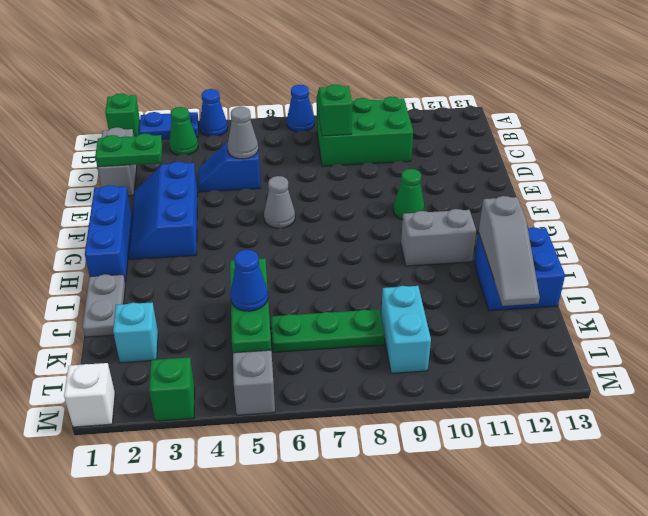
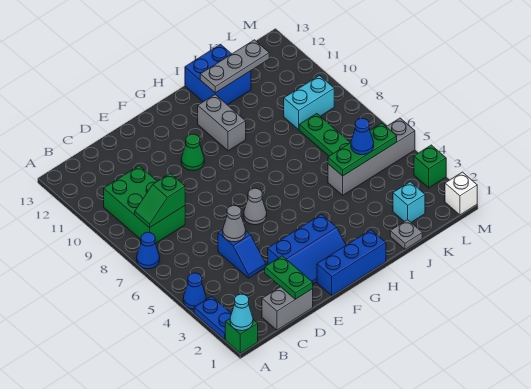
none -> cyan cone A1 level 2
green cone B3 level 1 -> none
grey plate I1:J1 level 1 -> grey plate J1 level 1
grey slope I12:K12 level 2 top I -> grey plate I12:K12 level 2

